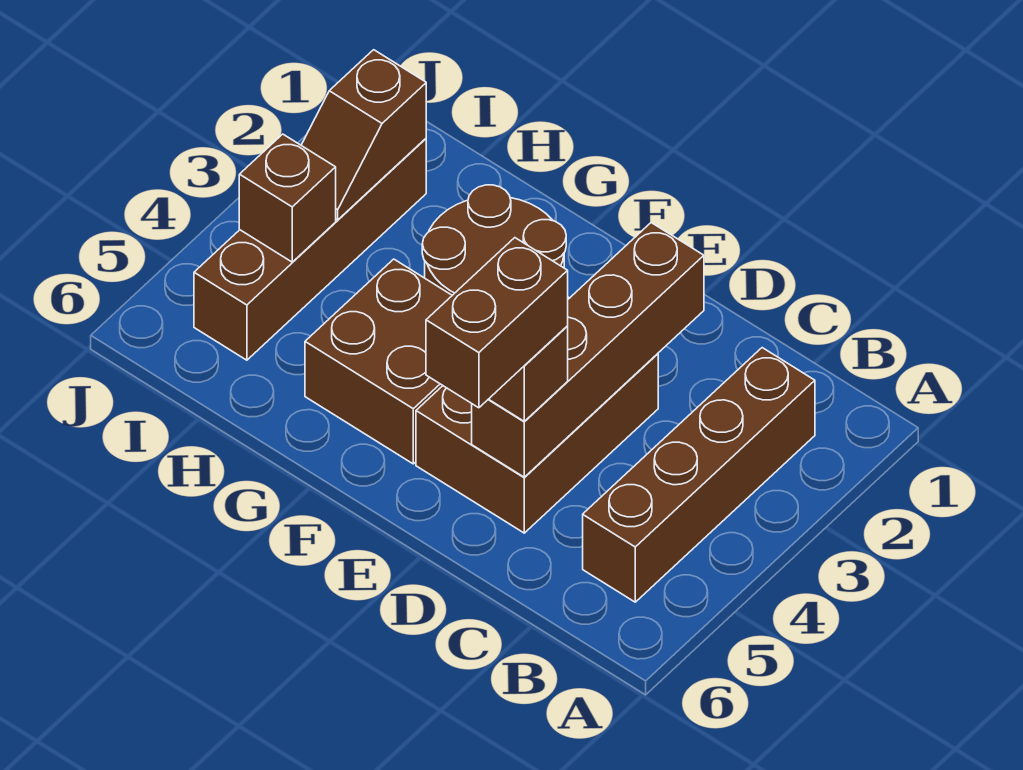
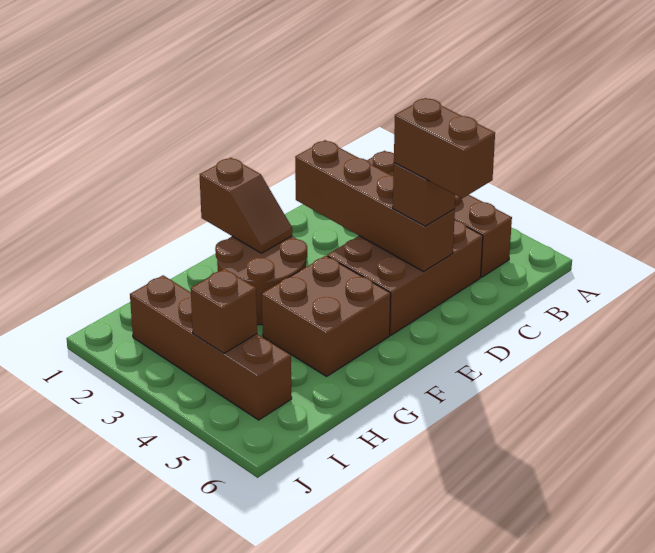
brown brick D3:E5 level 1 -> brown brick C4:E5 level 1
brown slope I2:I3 level 2 top 2 -> brown slope F1:F2 level 2 top 1

